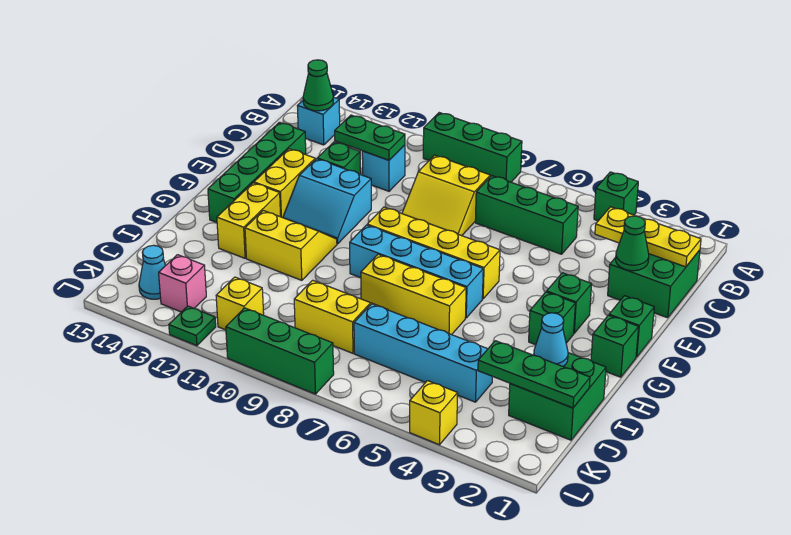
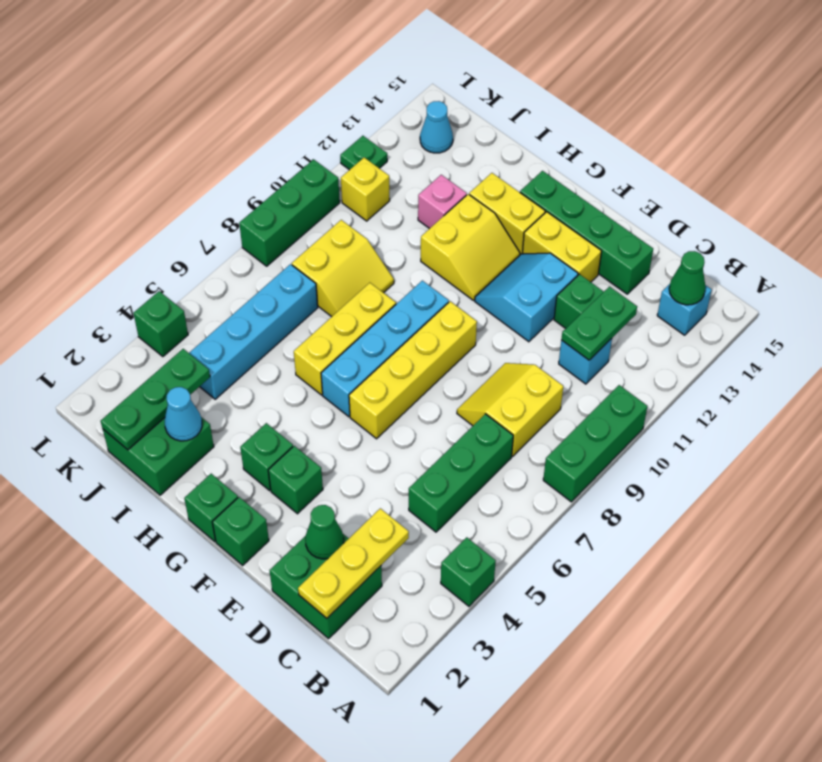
pink brick K13 level 1 -> pink brick I12 level 1
yellow brick L4 level 1 -> green brick L4 level 1

